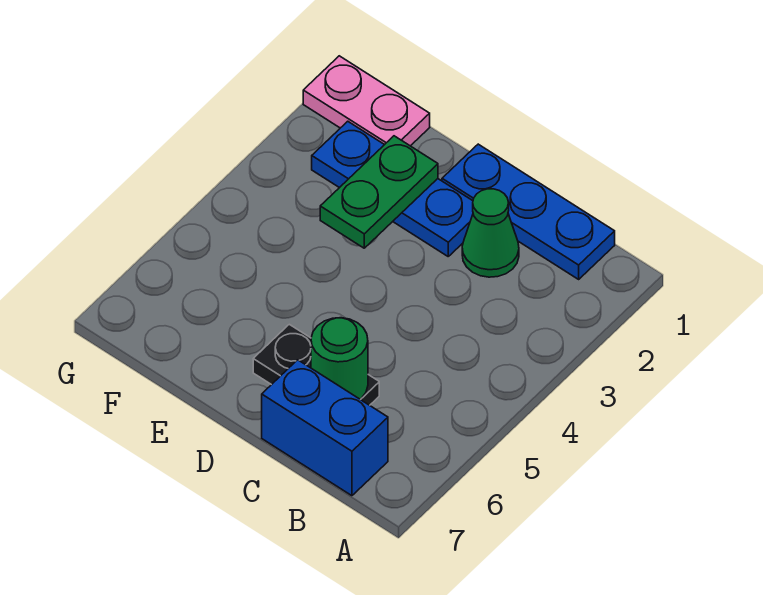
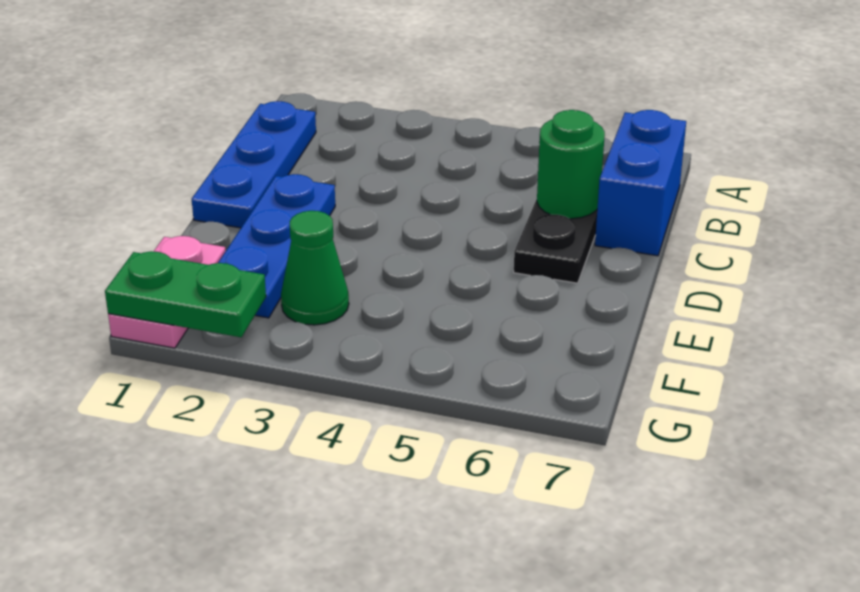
green cone C2 level 1 -> green cone F3 level 1
green plate E2:E3 level 2 -> green plate G1:G2 level 2

